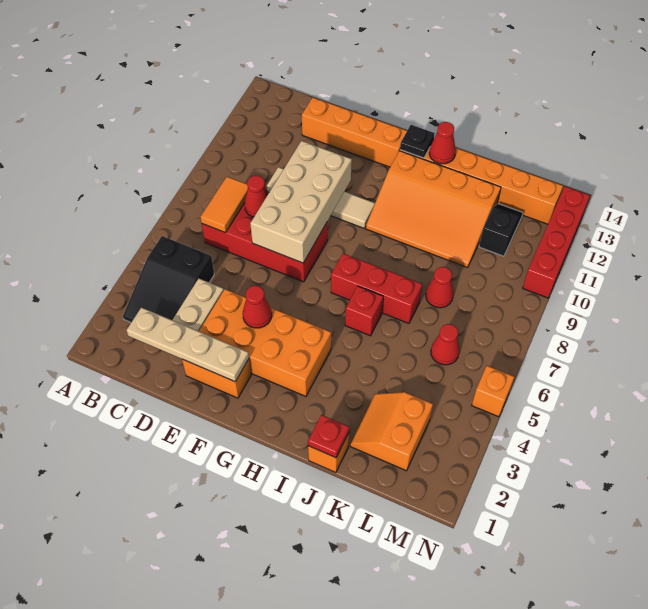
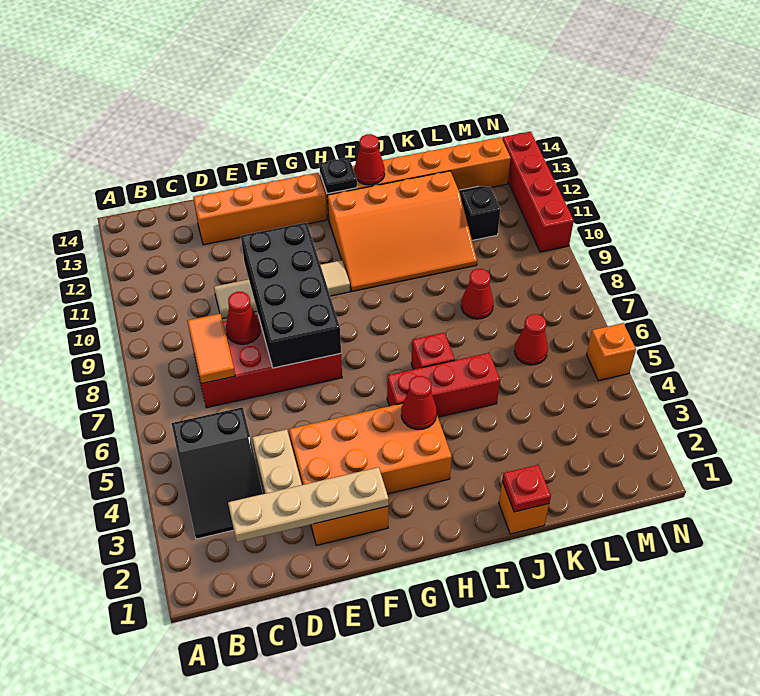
tan brick E7:F10 level 2 -> black brick E7:F10 level 2
red cone F4 level 2 -> red cone H4 level 2
red brick H7:J7 level 1 -> red brick H5:J5 level 1
orange slope K2:L3 level 1 top L -> none

